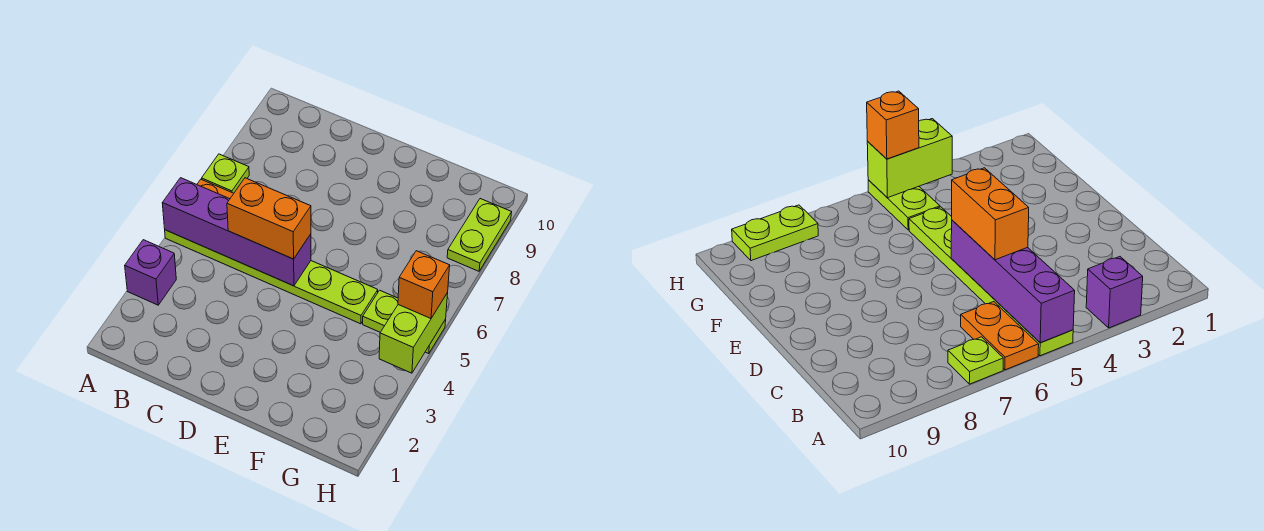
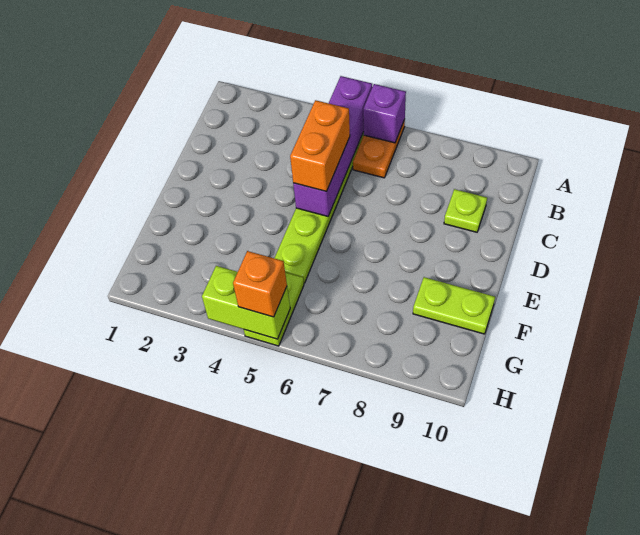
purple brick A3 level 1 -> purple brick A6 level 2
lime plate A7 level 1 -> lime plate C9 level 1
lime plate H8:H9 level 1 -> lime plate F9:F10 level 1

